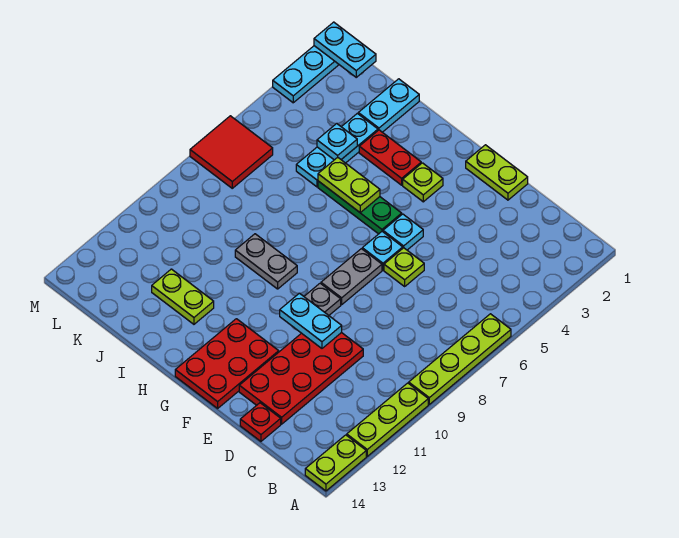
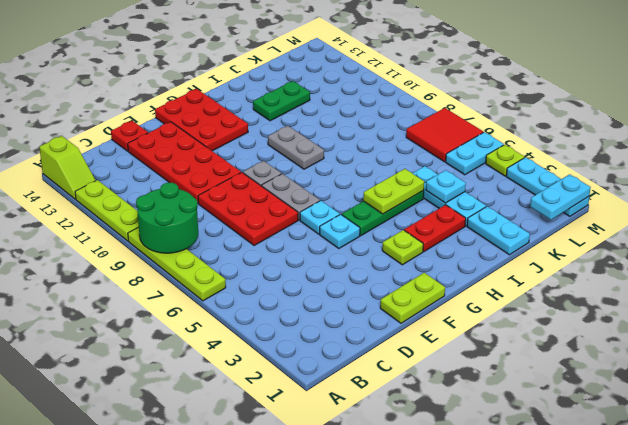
none -> green round brick A8:B9 level 2
lime plate A13:A14 level 1 -> lime slope A13:A14 level 1 top 14
none -> red plate D7:E9 level 1
lime plate E6 level 1 -> lime plate M4 level 1
cyan plate E10:F10 level 2 -> cyan plate L5:M5 level 1
grey plate H9:I9 level 1 -> grey plate H9:H10 level 1
lime plate I12:J12 level 1 -> green plate I12:J12 level 1

